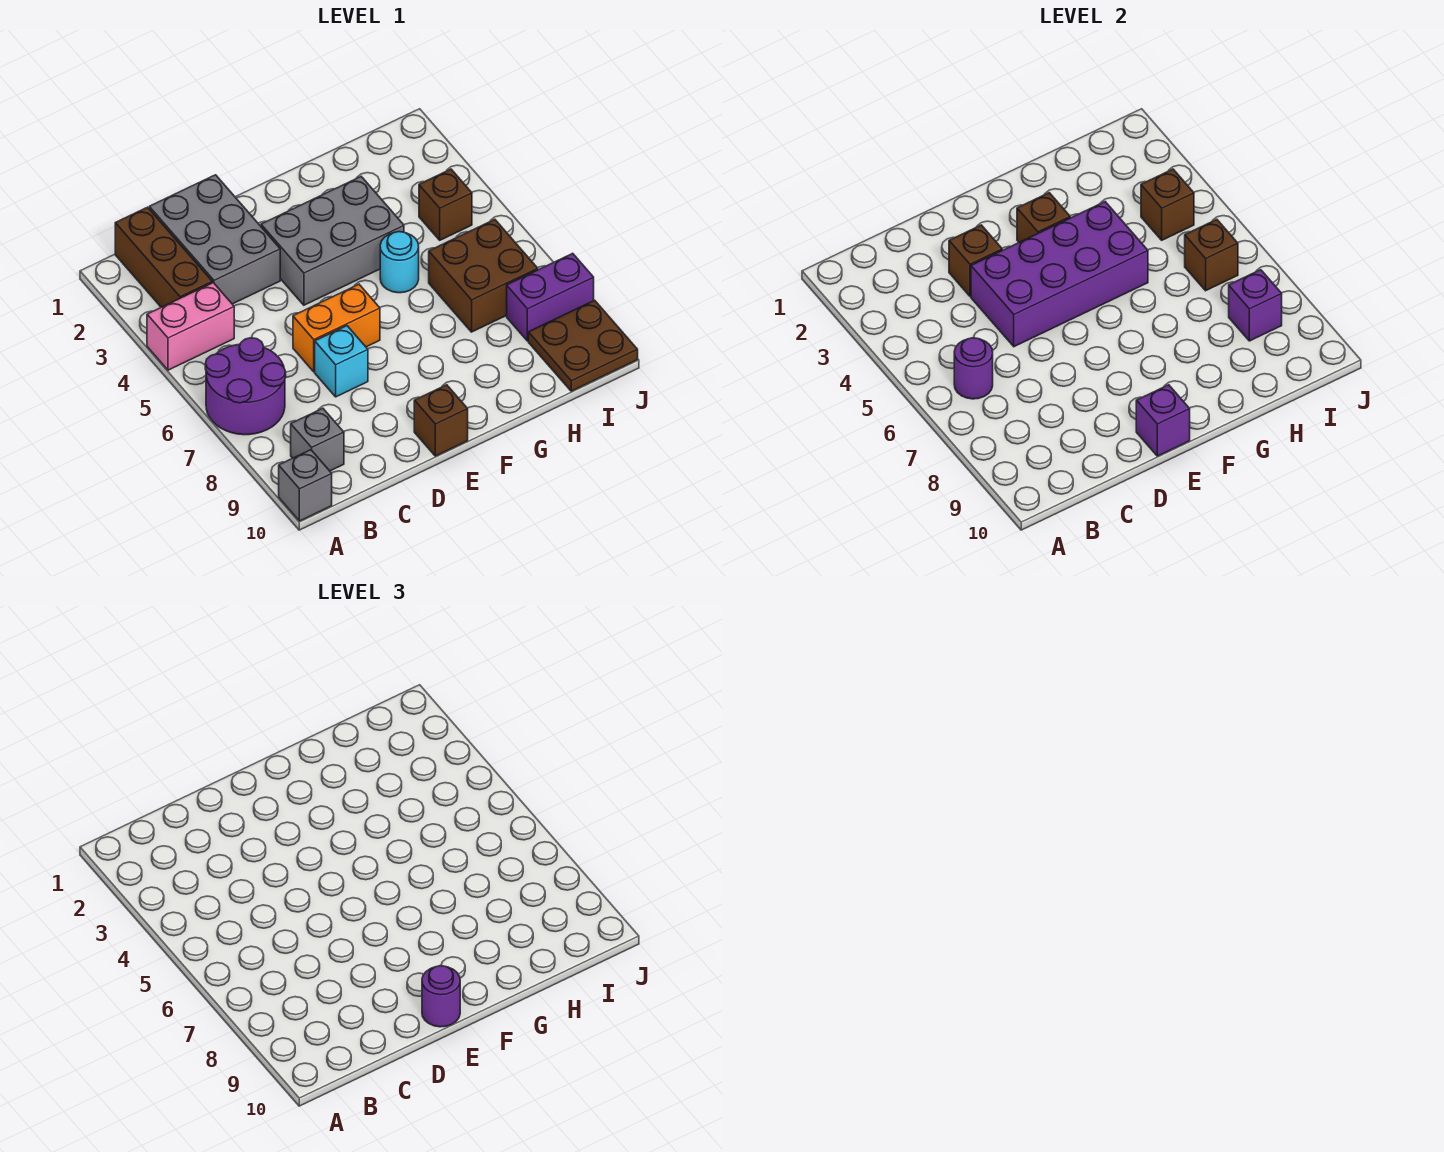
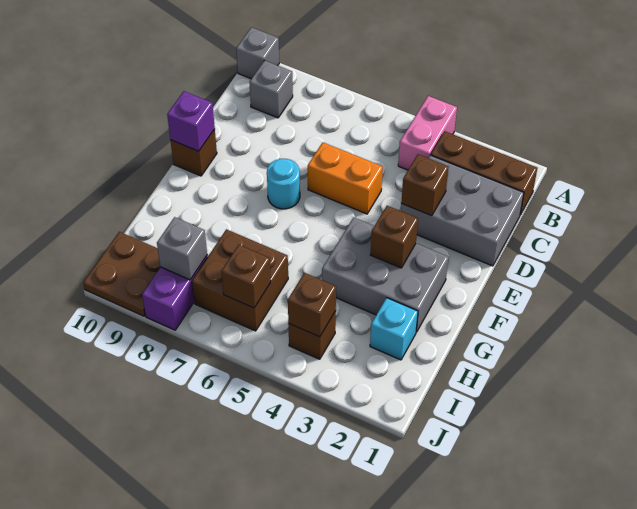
purple round brick A6:B7 level 1 -> none
purple round brick B6 level 2 -> none
purple brick D4:G5 level 2 -> none
orange brick D6:E6 level 1 -> orange brick D5:D6 level 1
cyan brick D7 level 1 -> cyan brick H2 level 1
grey brick E3:G4 level 1 -> grey brick F2:G4 level 1
purple round brick E10 level 3 -> none
cyan round brick G5 level 1 -> cyan round brick E7 level 1
purple brick I8 level 2 -> grey brick I8 level 2

